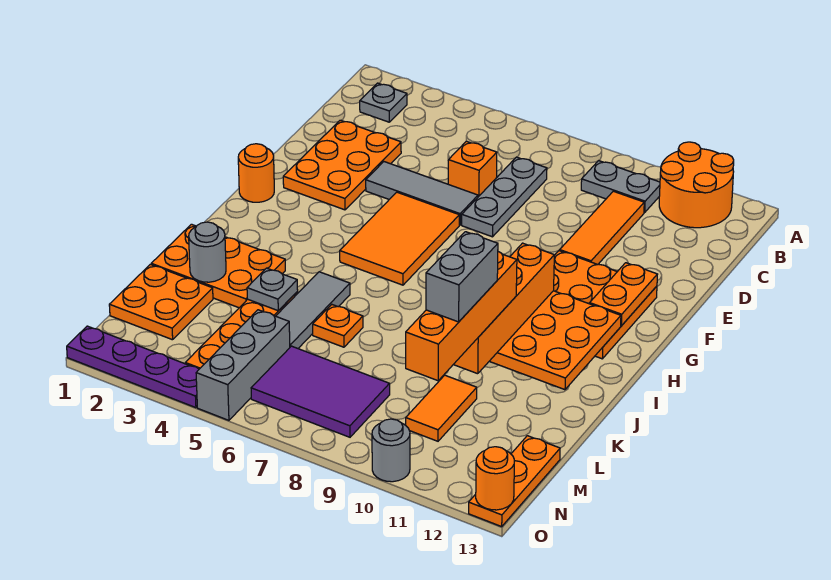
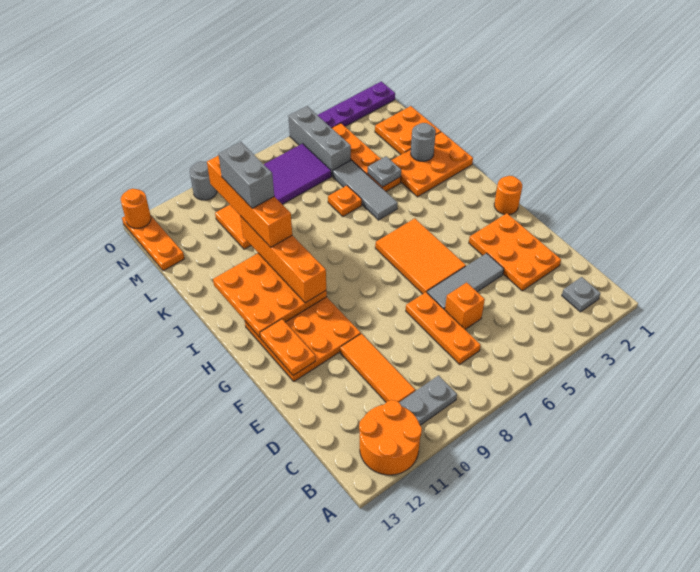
grey plate C7:E7 level 1 -> orange plate C7:E7 level 1

